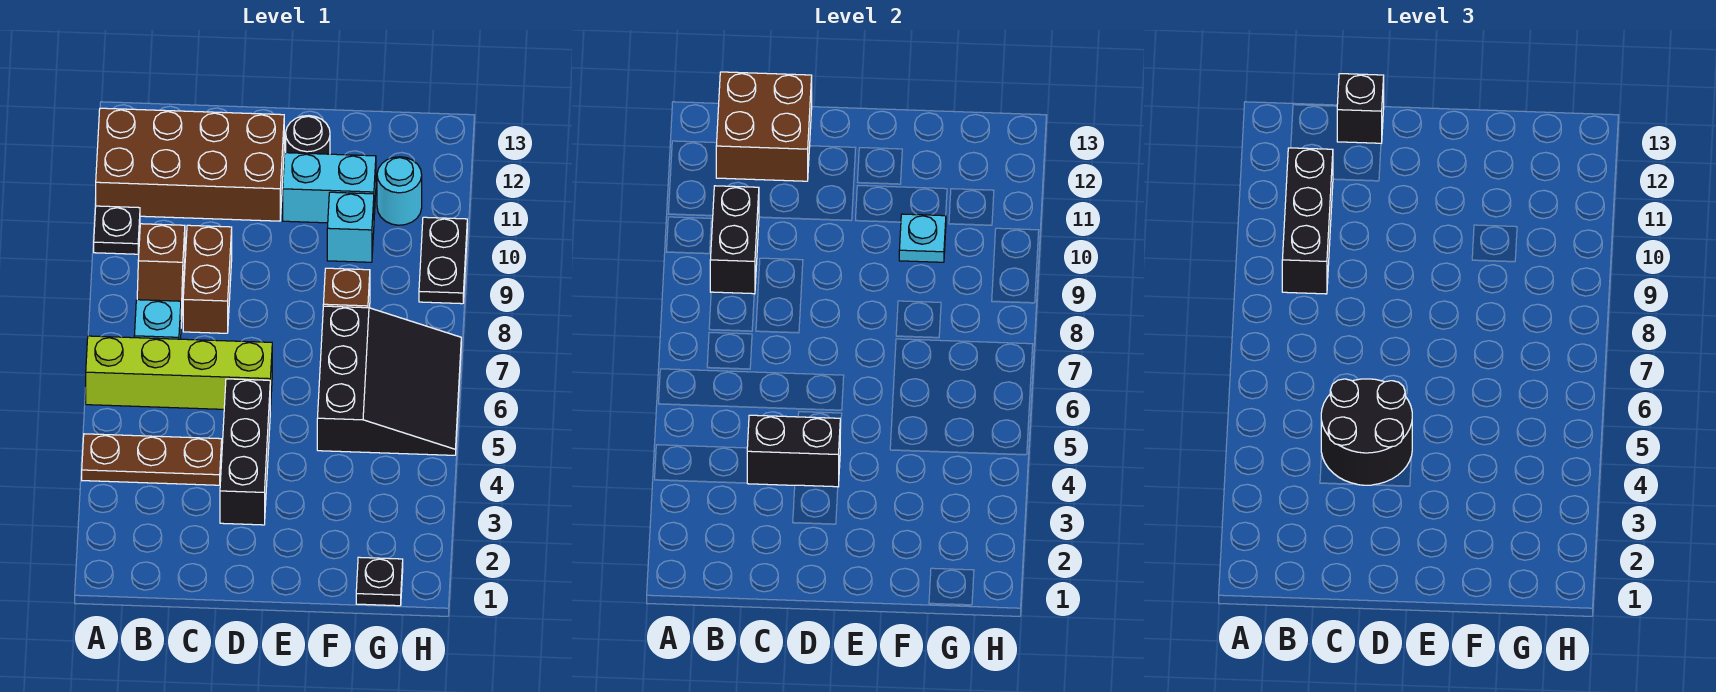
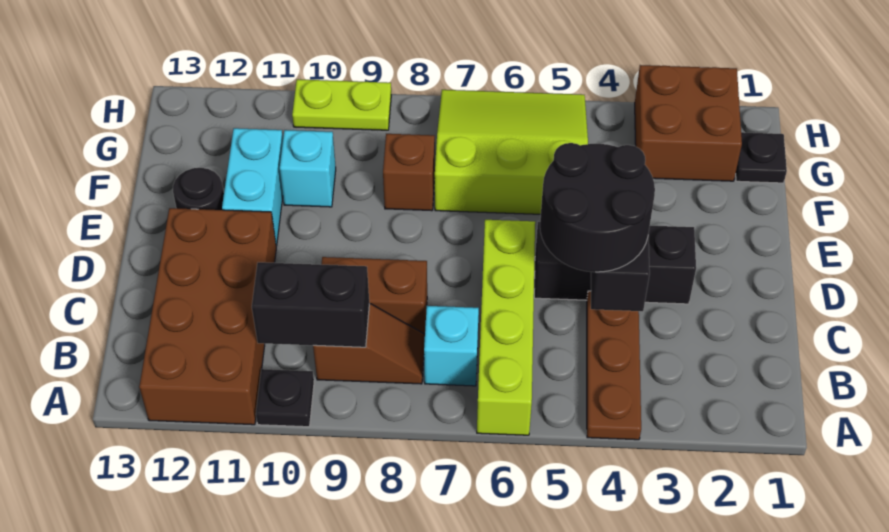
black brick B9:B11 level 3 -> none
brown brick B12:C13 level 2 -> brown brick G2:H3 level 1
black brick C13 level 3 -> none
black slope F5:H7 level 1 top F -> lime slope F5:H7 level 1 top F
cyan plate F10 level 2 -> none
cyan round brick G11 level 1 -> none
black plate H9:H10 level 1 -> lime plate H9:H10 level 1

